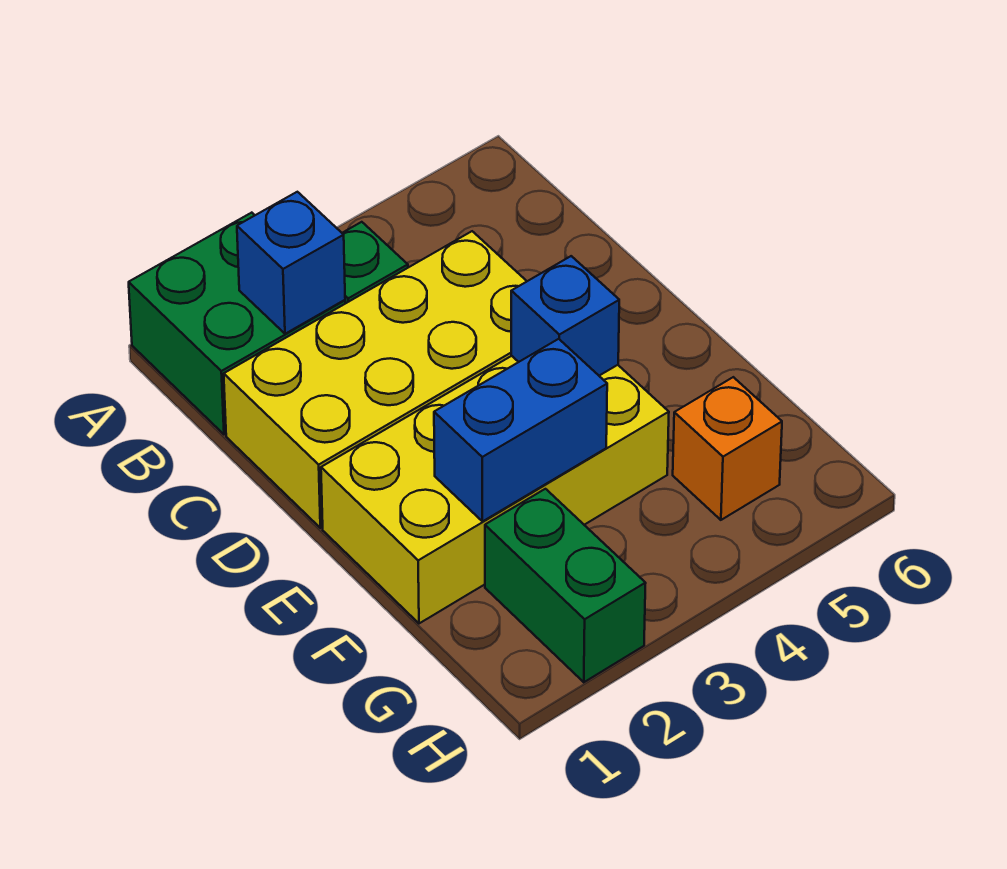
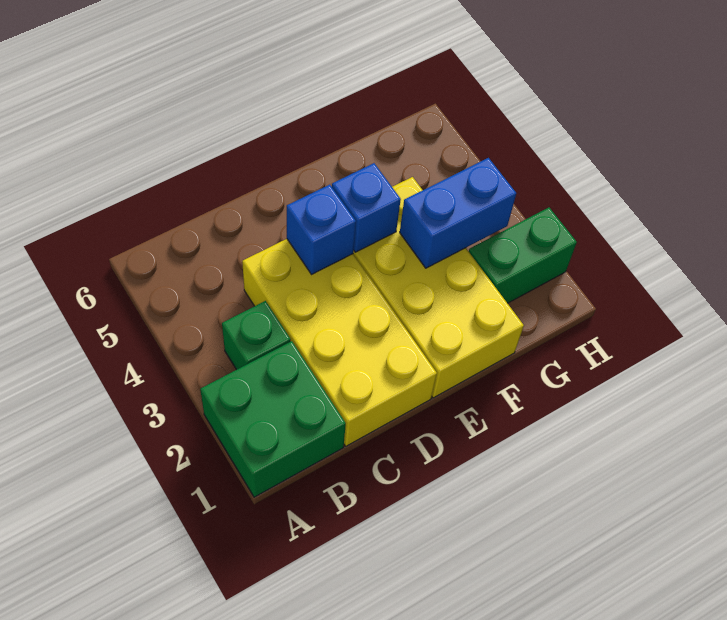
blue brick B2 level 2 -> blue brick D4 level 2
blue brick F2:F3 level 2 -> blue brick F3:G3 level 2
orange brick G5 level 1 -> none

